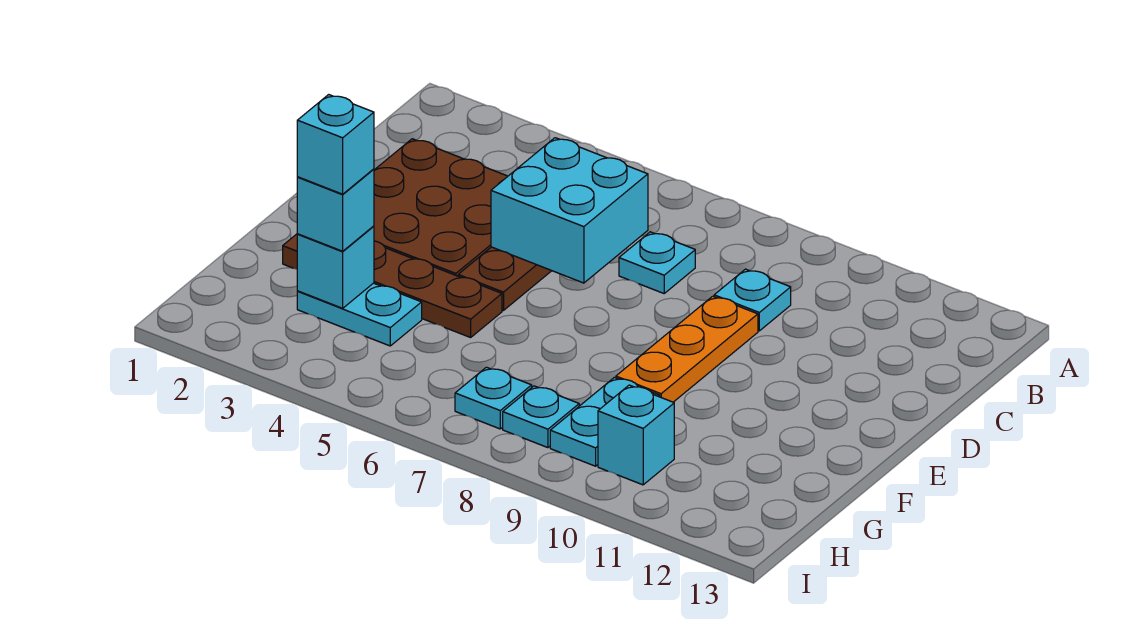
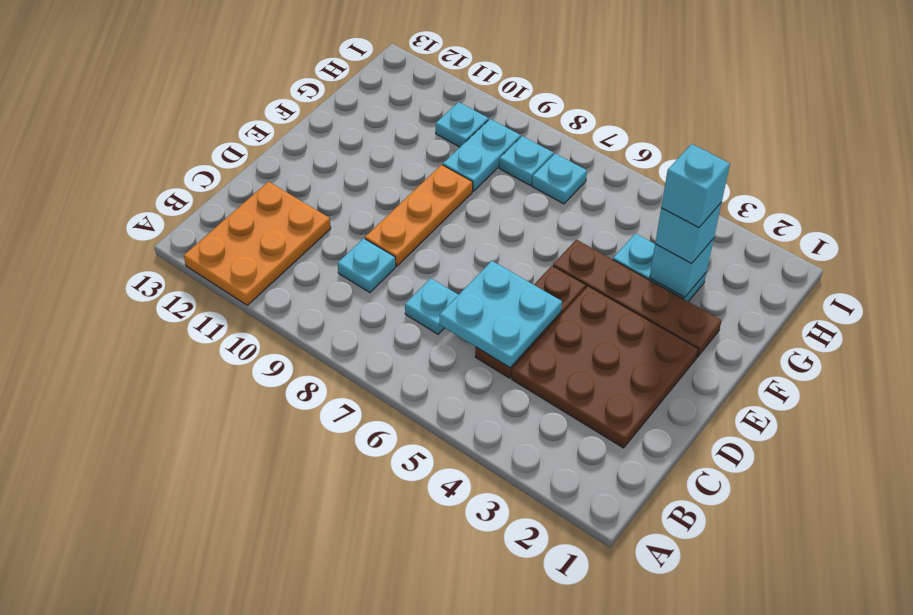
none -> orange plate A11:C12 level 1
cyan brick C5:D6 level 2 -> cyan plate C5:D6 level 2
cyan brick H10 level 1 -> cyan plate H10 level 1

